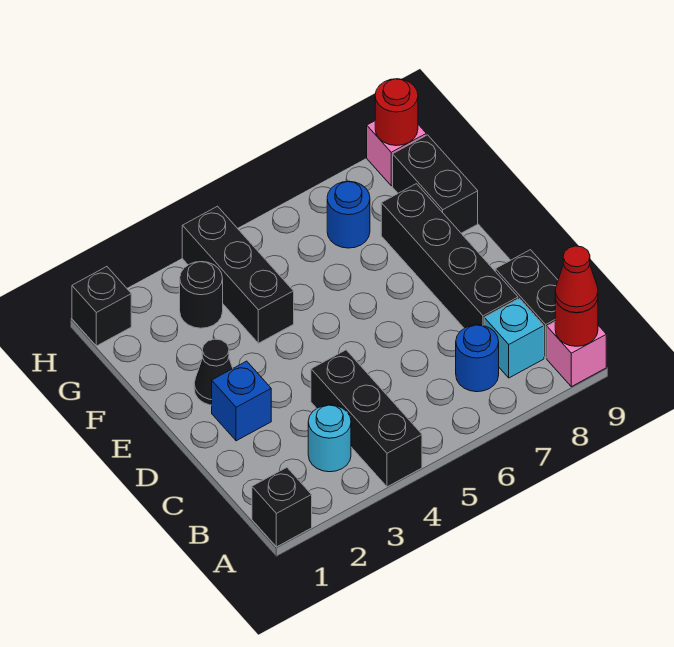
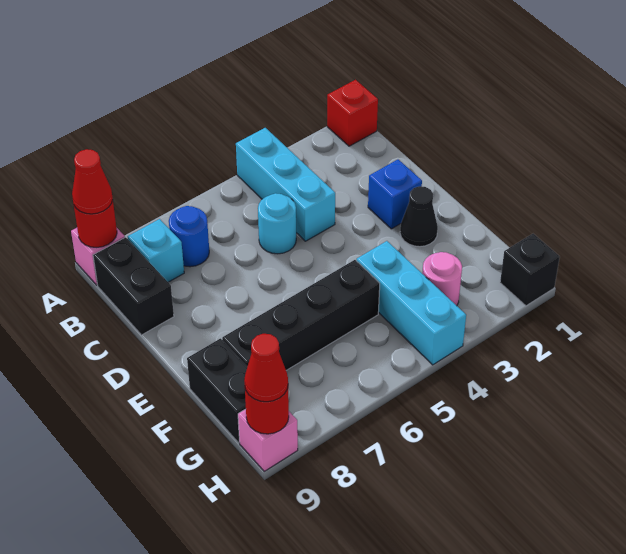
black brick A1 level 1 -> red brick A1 level 1
black brick A4:C4 level 1 -> cyan brick A4:C4 level 1
cyan round brick B3 level 1 -> cyan round brick C5 level 1
black brick C8:F8 level 1 -> black brick F5:F8 level 1
black brick F4:H4 level 1 -> cyan brick F4:H4 level 1
black round brick G3 level 1 -> pink round brick G3 level 1
blue round brick G7 level 1 -> none
none -> red cone H9 level 3

